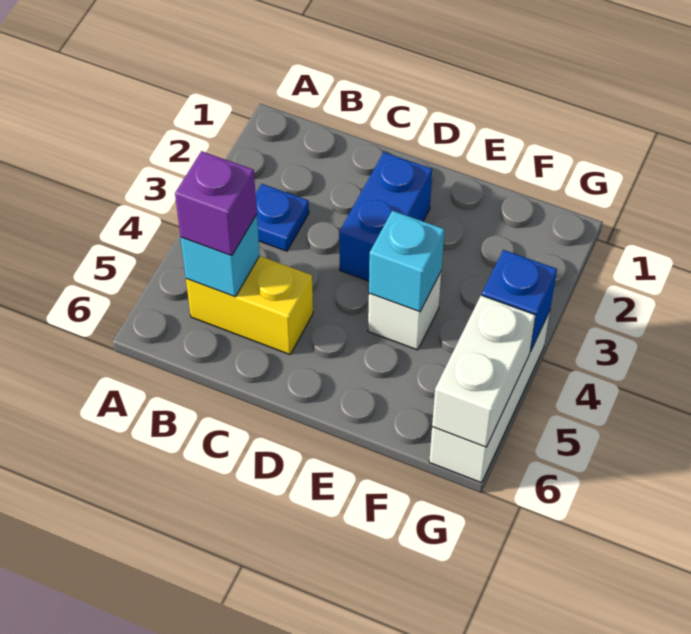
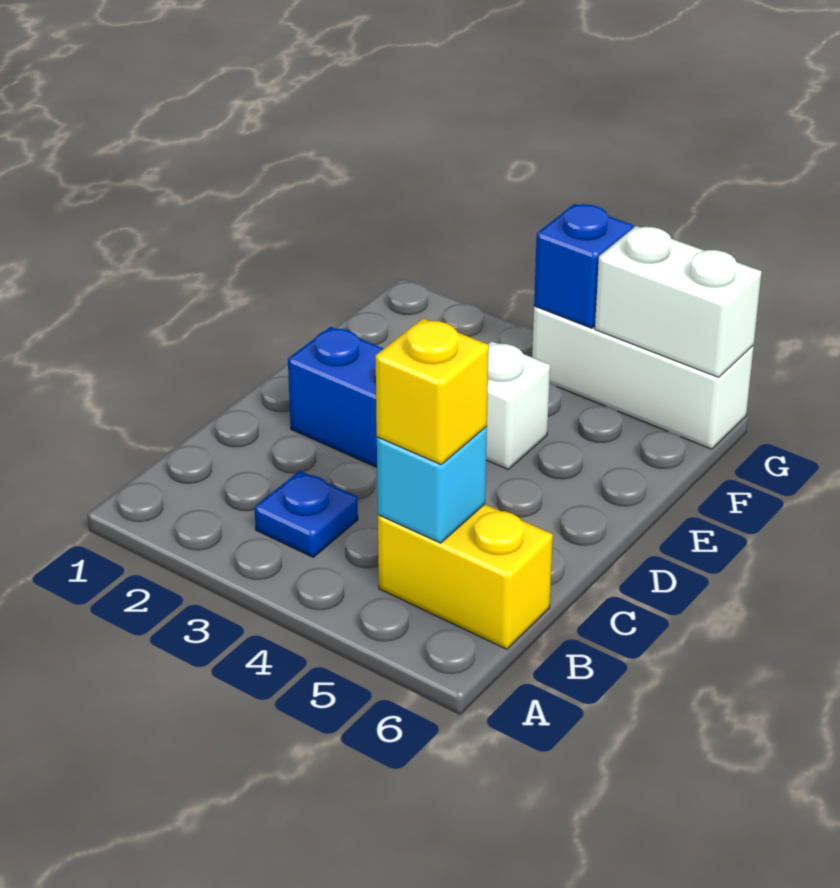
yellow brick B5:C5 level 1 -> yellow brick B5:B6 level 1
purple brick B5 level 3 -> yellow brick B5 level 3
cyan brick E4 level 2 -> none

